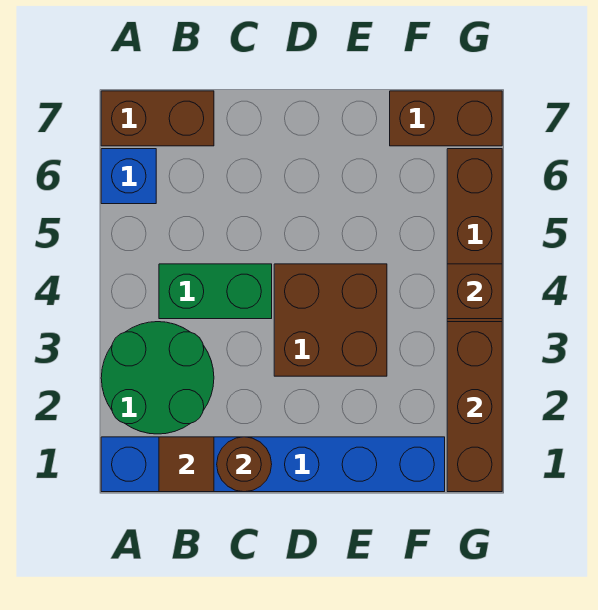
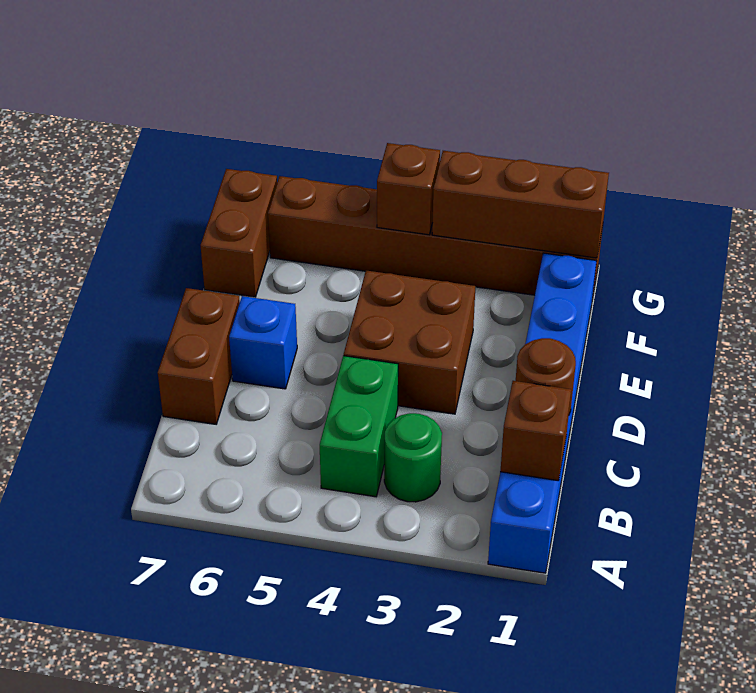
green round brick A2:B3 level 1 -> green round brick B3 level 1
blue brick A6 level 1 -> blue brick D6 level 1
brown brick A7:B7 level 1 -> brown brick C7:D7 level 1
brown tile B1 level 2 -> brown brick B1 level 2

